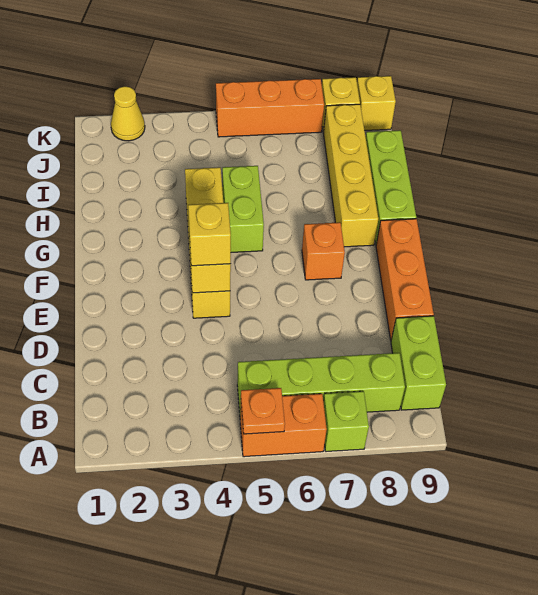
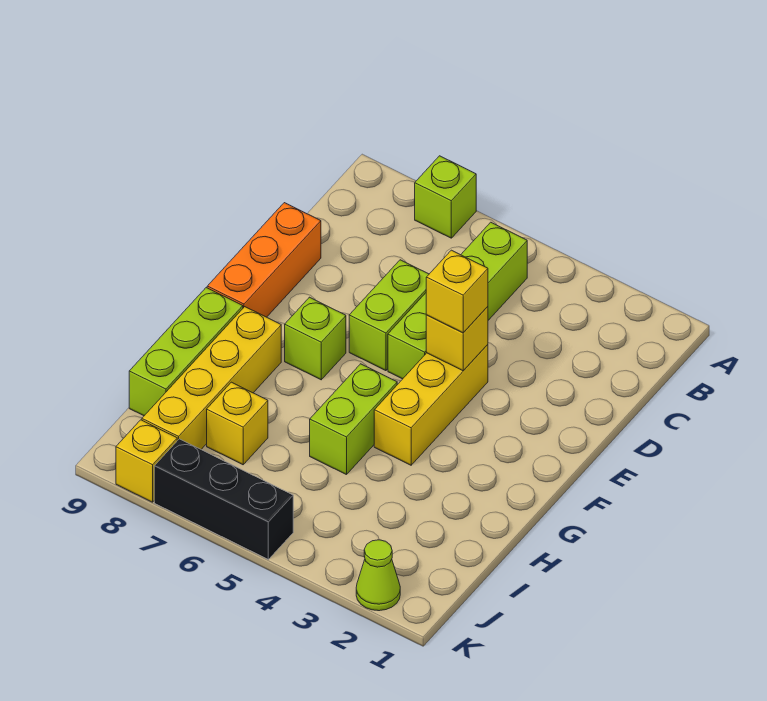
orange brick A5:A6 level 1 -> none
orange plate A5 level 2 -> none
lime brick B5:B8 level 1 -> lime brick B5:E5 level 1
lime brick B9:C9 level 1 -> lime brick D6:E6 level 1
yellow brick E4:H4 level 1 -> yellow brick E4:G4 level 1
orange brick F7 level 1 -> lime brick F7 level 1
yellow cone K2 level 1 -> lime cone K2 level 1
orange brick K5:K7 level 1 -> black brick K5:K7 level 1
yellow brick K9 level 1 -> yellow brick I7 level 1

